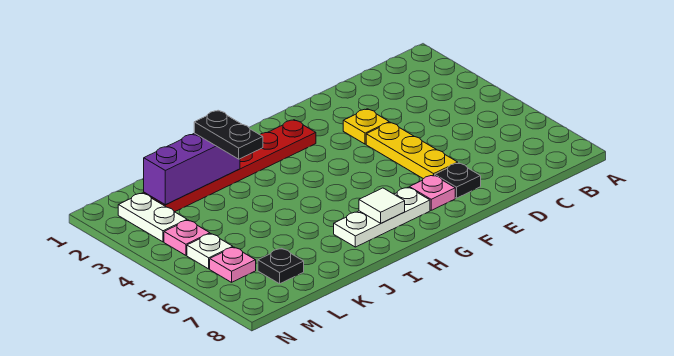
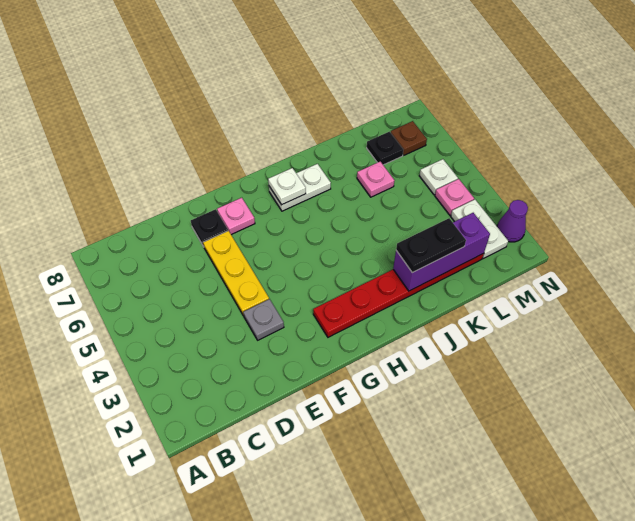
yellow plate E3 level 1 -> grey plate E3 level 1
white plate G7:I7 level 1 -> white plate H7:I7 level 1
white tile H7 level 2 -> white plate H7 level 2
black plate J2:J3 level 3 -> black plate J2:K2 level 3
pink plate M6 level 1 -> pink plate K6 level 1
none -> brown plate M7 level 1
none -> purple cone N2 level 1

